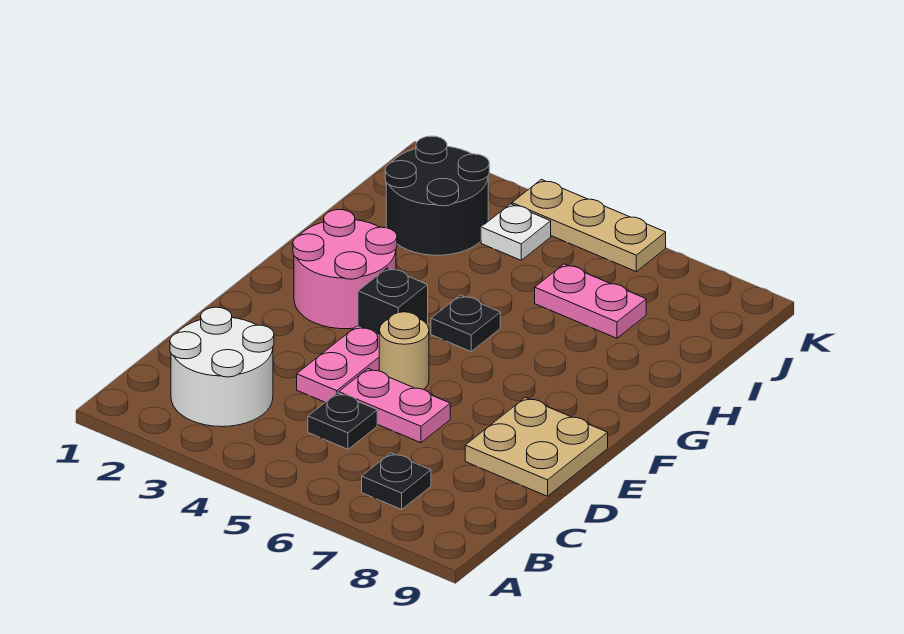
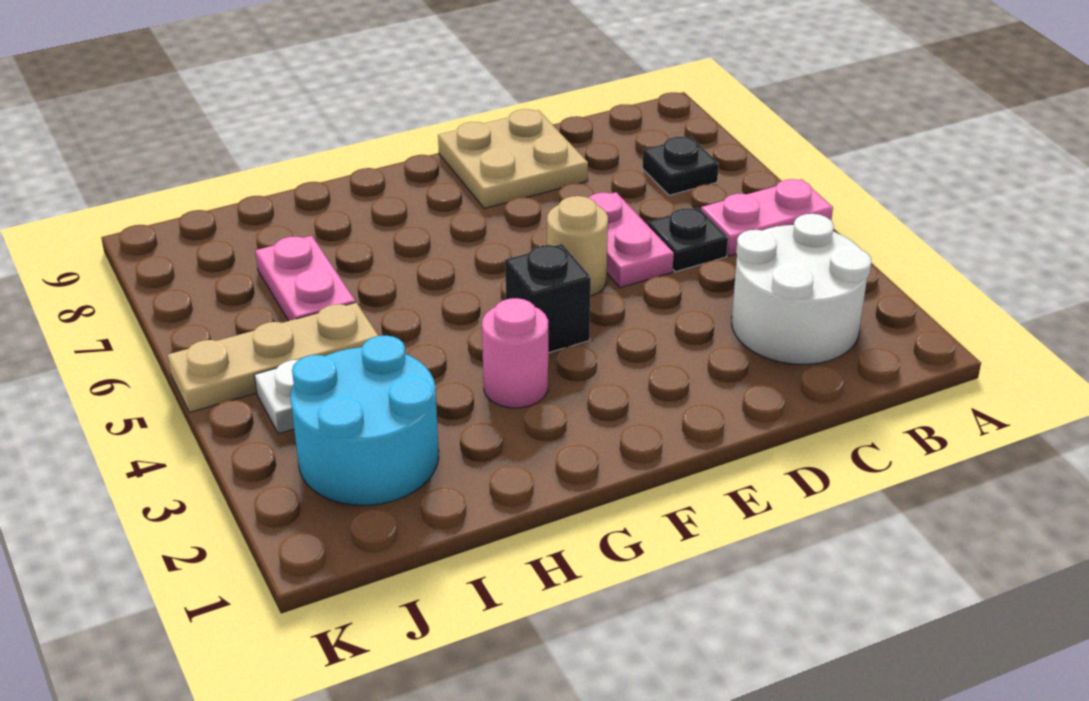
pink plate D4:E4 level 1 -> pink plate A5:B5 level 1
pink round brick F2:G3 level 1 -> pink round brick G3 level 1
black plate G5 level 1 -> none
black round brick I2:J3 level 1 -> cyan round brick I2:J3 level 1
tan plate K4:K6 level 1 -> tan plate I5:K5 level 1

